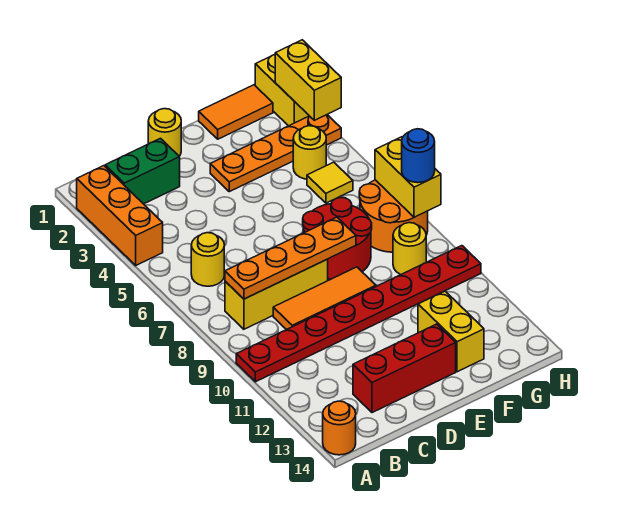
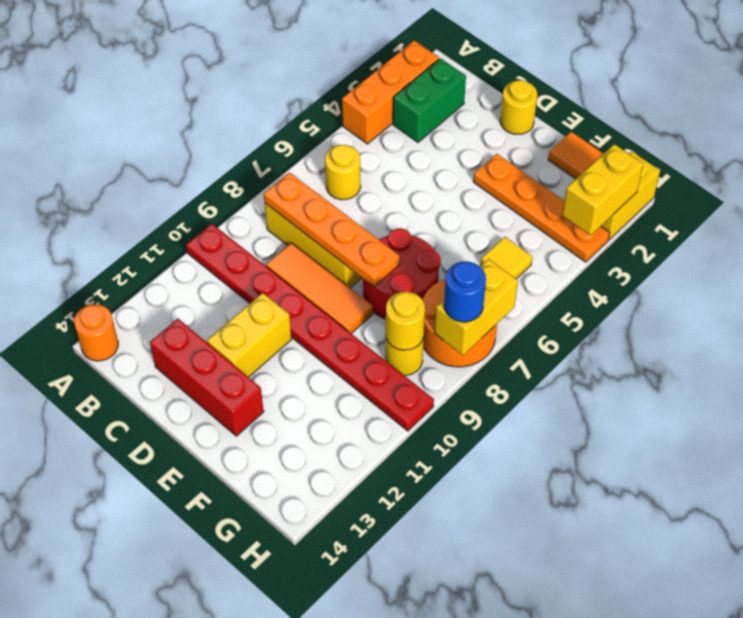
green brick B2:C2 level 1 -> green brick B2:B3 level 1
yellow brick F12:F13 level 1 -> yellow brick D11:D12 level 1
yellow round brick G4 level 1 -> yellow round brick G9 level 2

